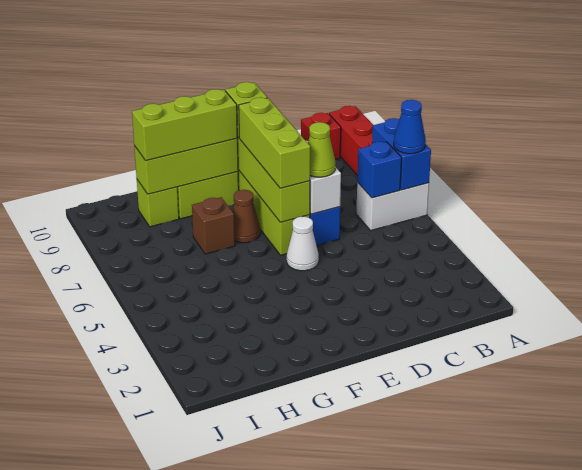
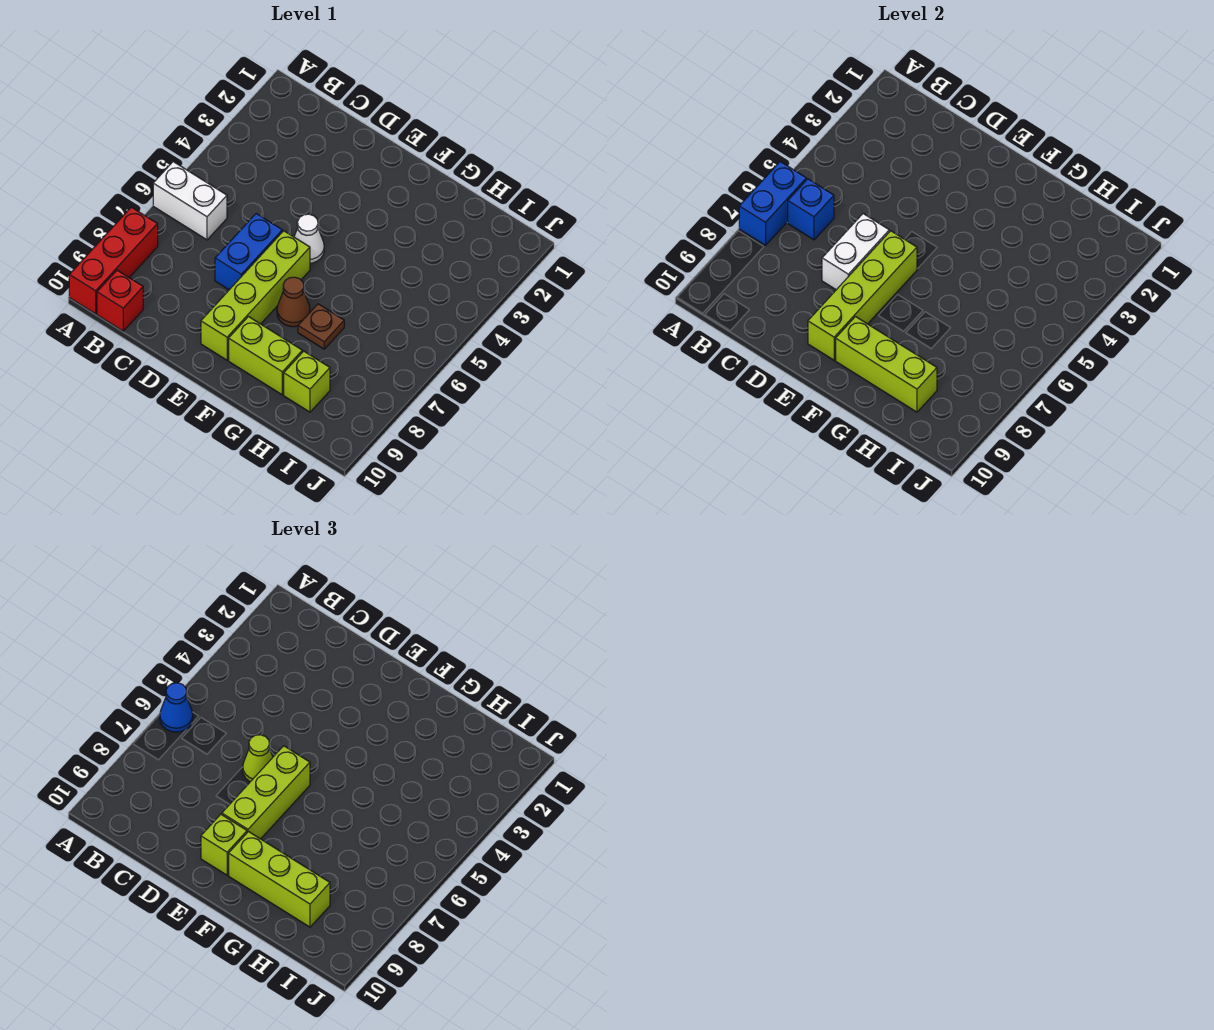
brown brick G7 level 1 -> brown plate G7 level 1

